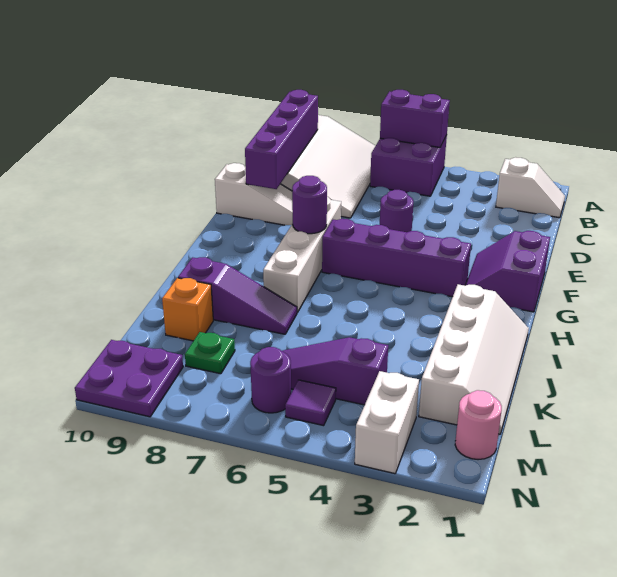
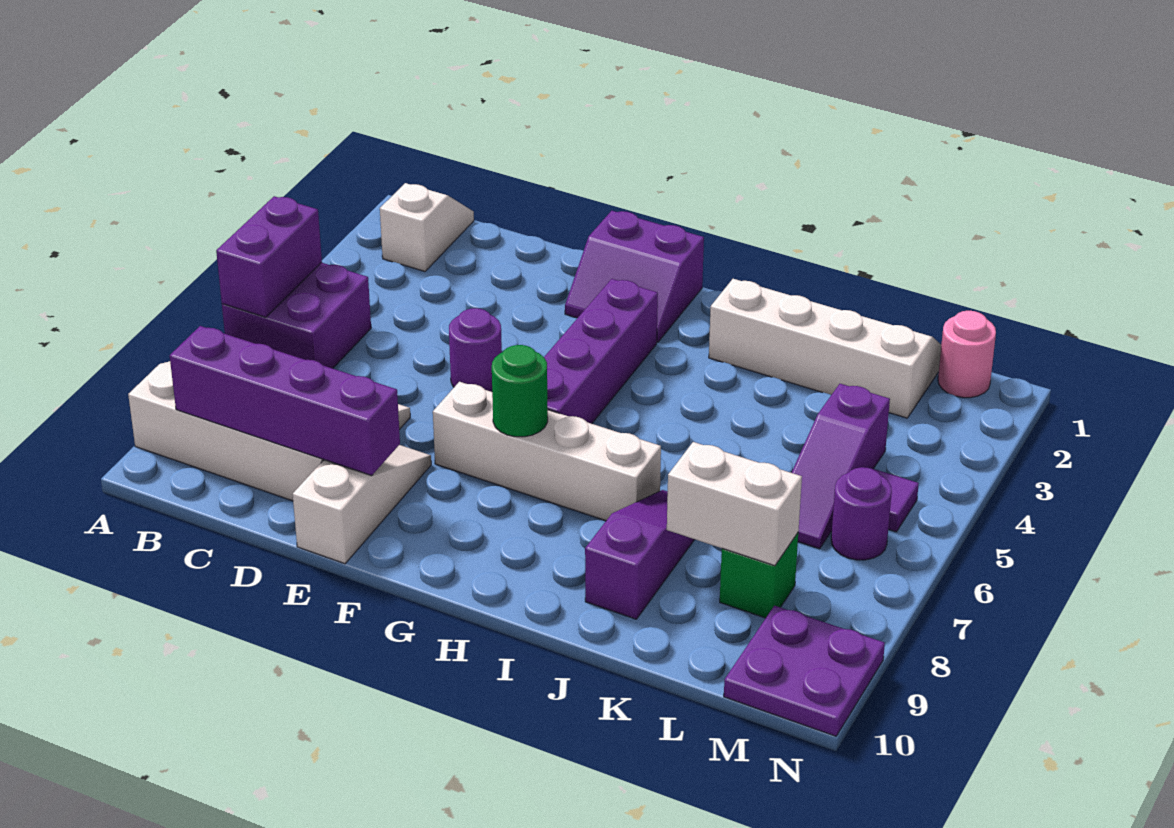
purple round brick G7 level 2 -> green round brick G7 level 2
orange brick K9 level 1 -> none
green plate L8 level 1 -> green brick L8 level 1
white brick M3:N3 level 1 -> white brick K8:L8 level 2

